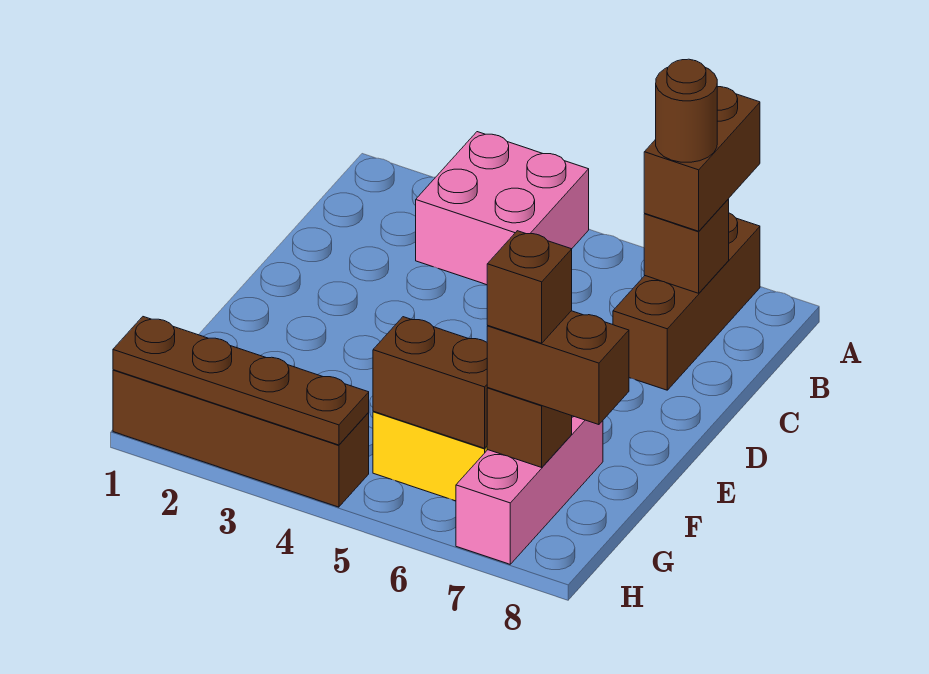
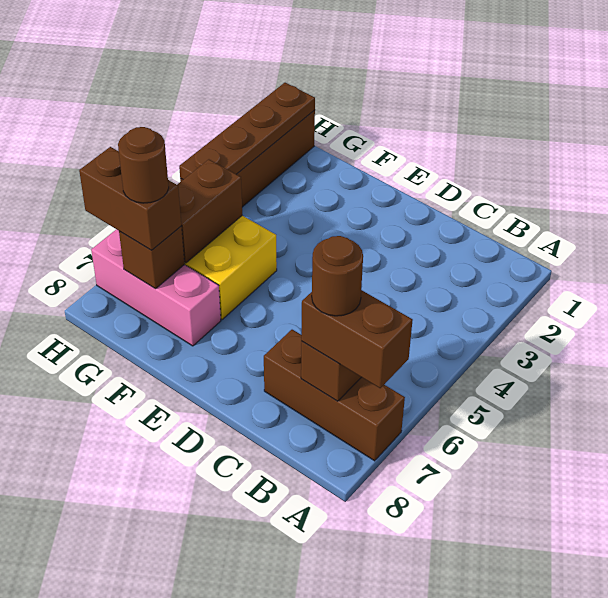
pink brick A3:B4 level 1 -> none
brown brick G7:G8 level 3 -> brown brick G7:H7 level 3
brown brick G7 level 4 -> brown round brick G7 level 4

